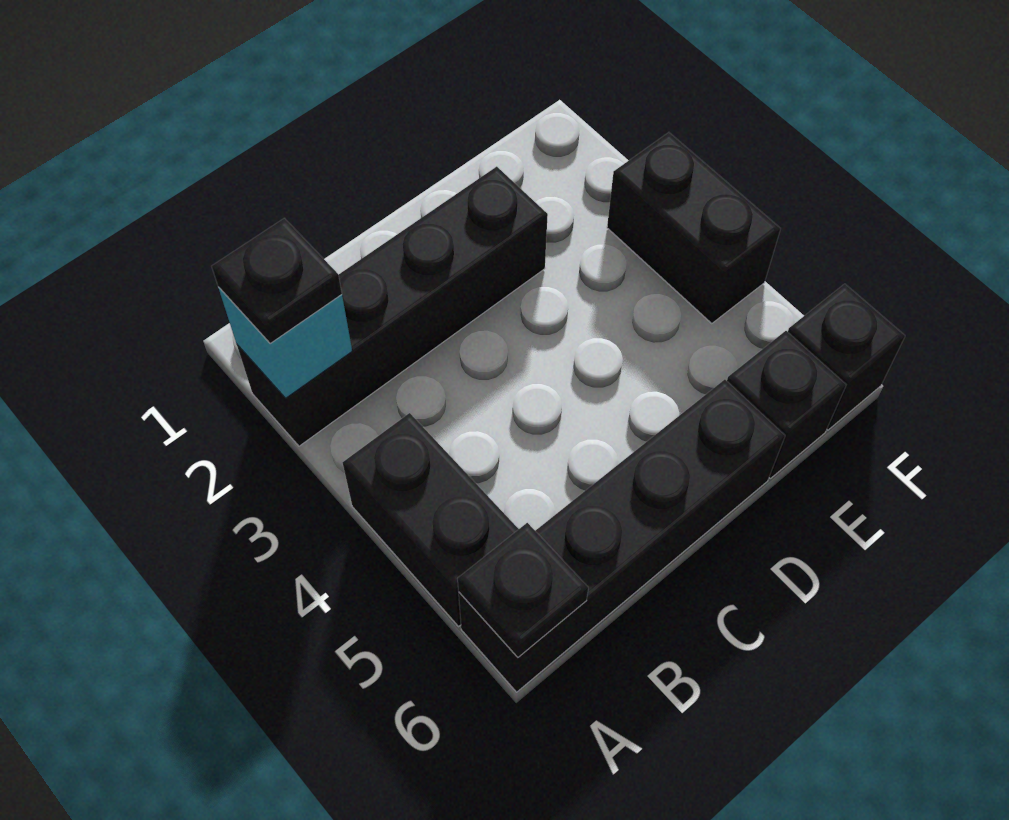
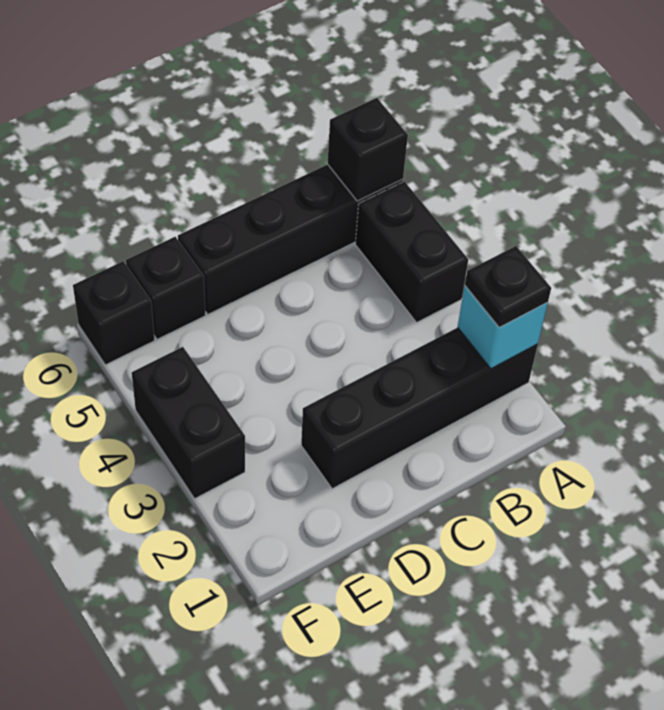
black plate A6 level 2 -> black brick A6 level 2

